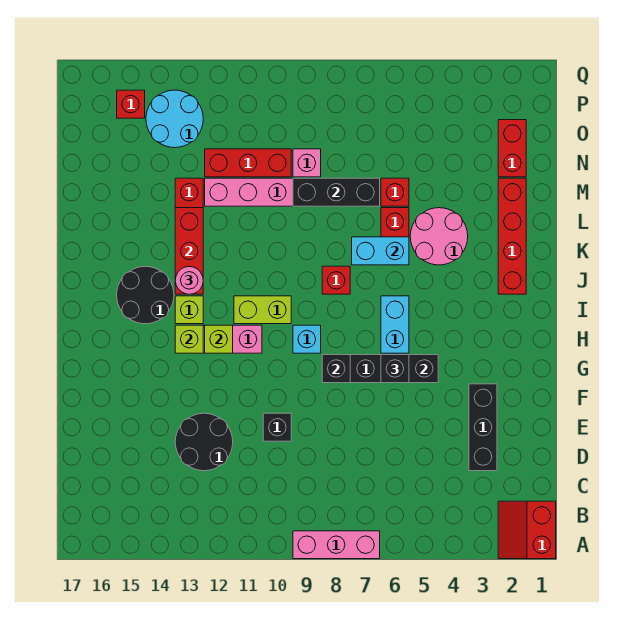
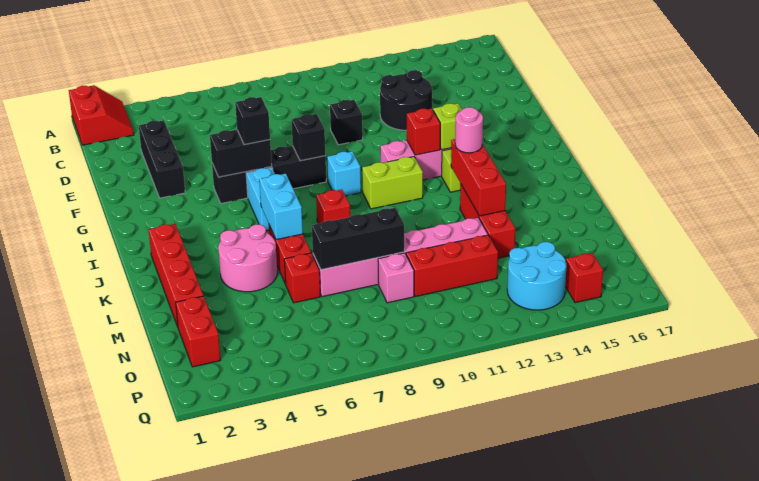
pink brick A7:A9 level 1 -> none
lime brick H12 level 2 -> red brick H12 level 2
black round brick I14:J15 level 1 -> none
cyan brick K6:K7 level 2 -> cyan brick J6:K6 level 2

